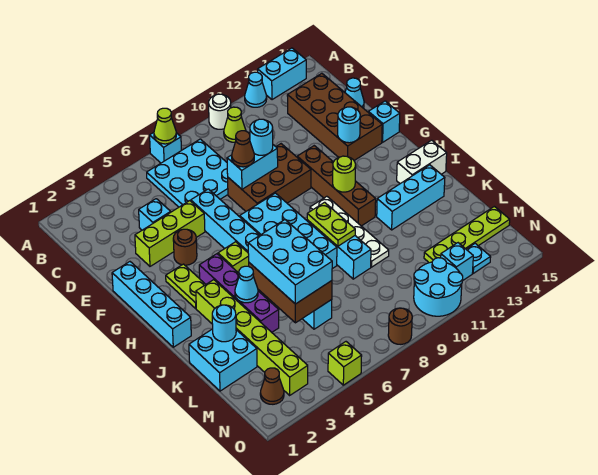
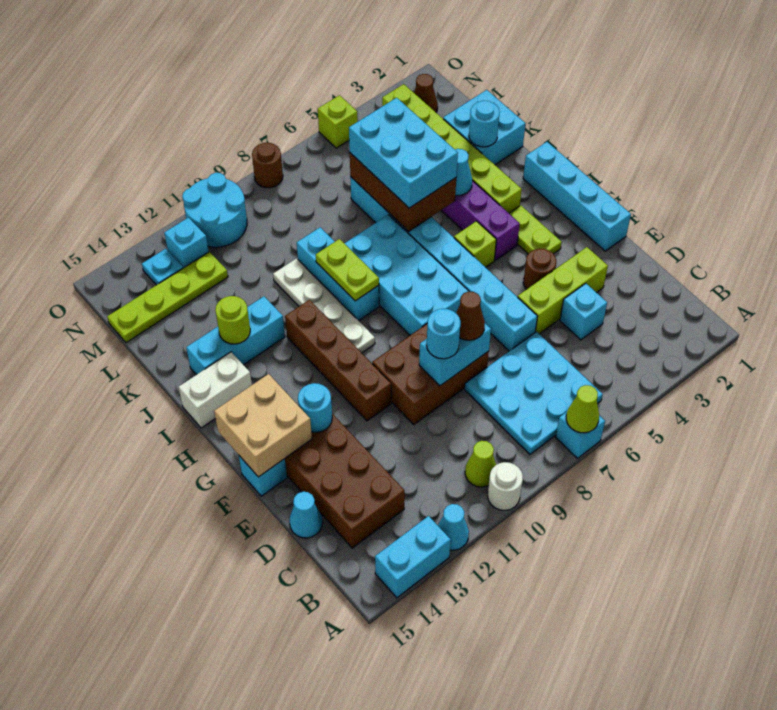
none -> tan brick F14:G15 level 2
lime round brick H11 level 2 -> lime round brick J13 level 2

